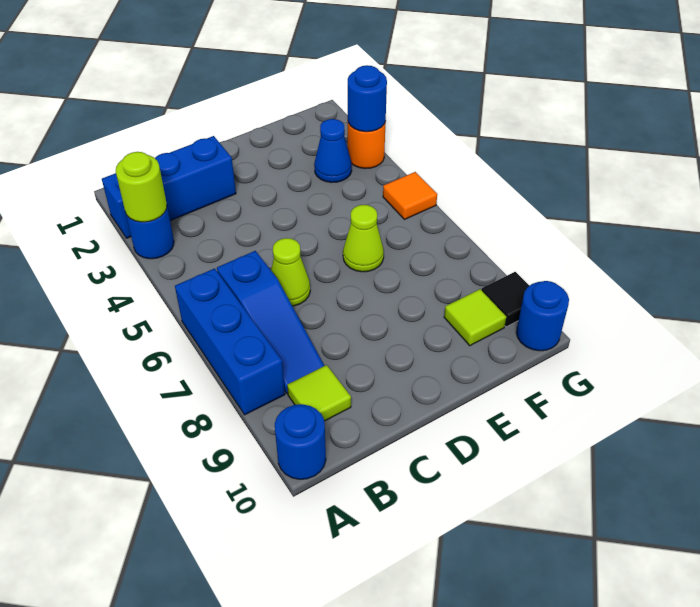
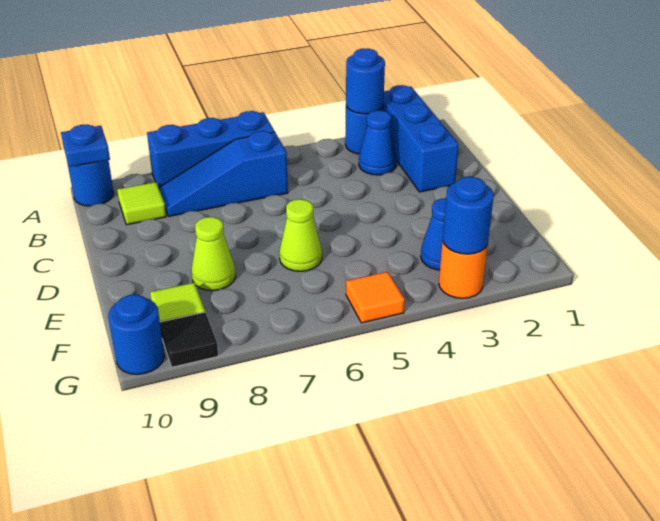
lime round brick A3 level 2 -> blue round brick A3 level 2
none -> blue plate A10 level 2
none -> blue cone B3 level 1
lime cone C6 level 1 -> lime cone E8 level 1

